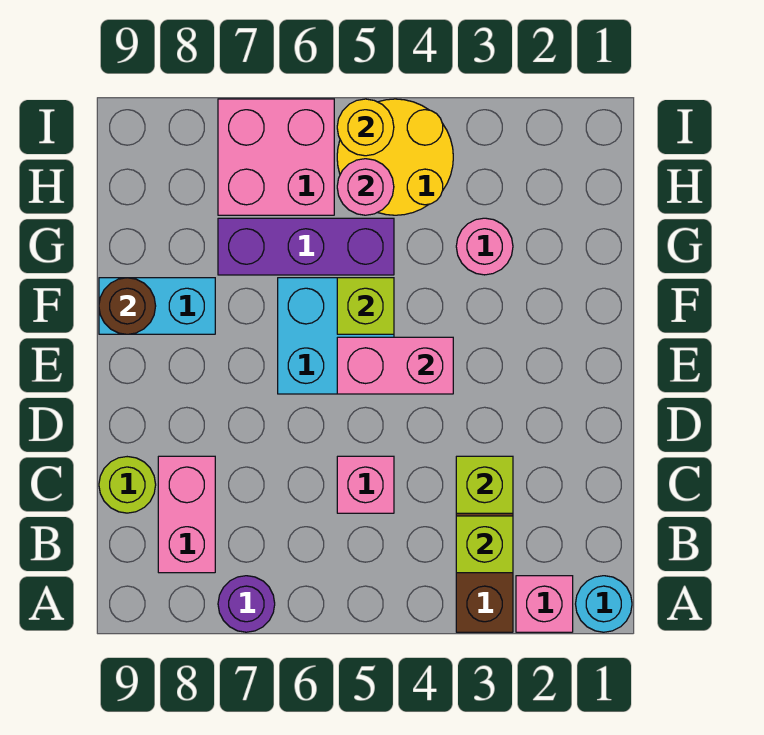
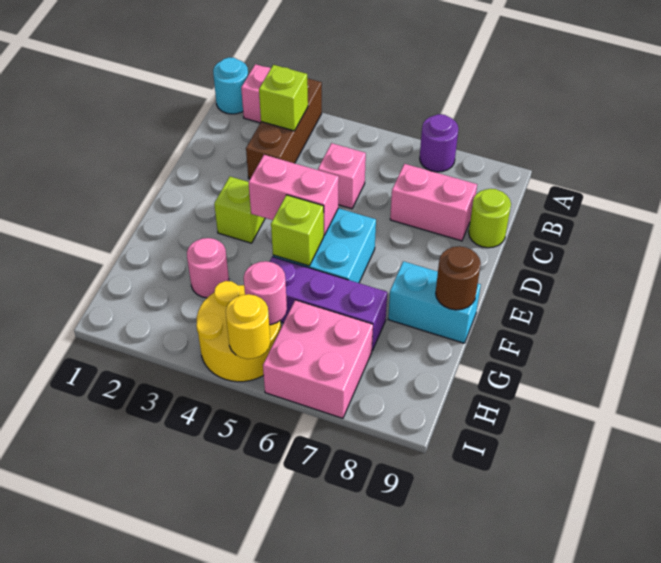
pink brick B8:C8 level 1 -> pink brick C7:C8 level 1
lime brick C3 level 2 -> lime brick E3 level 1

